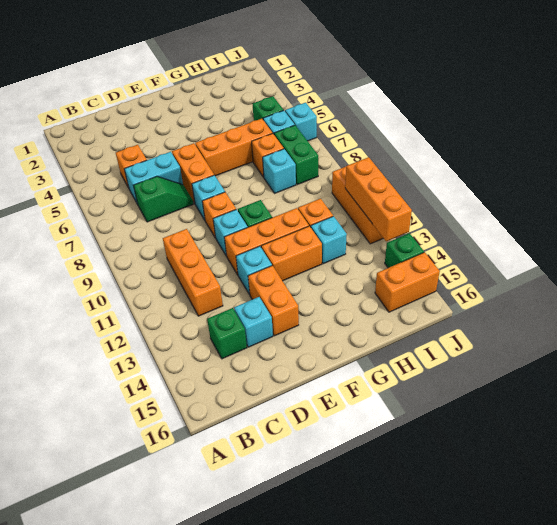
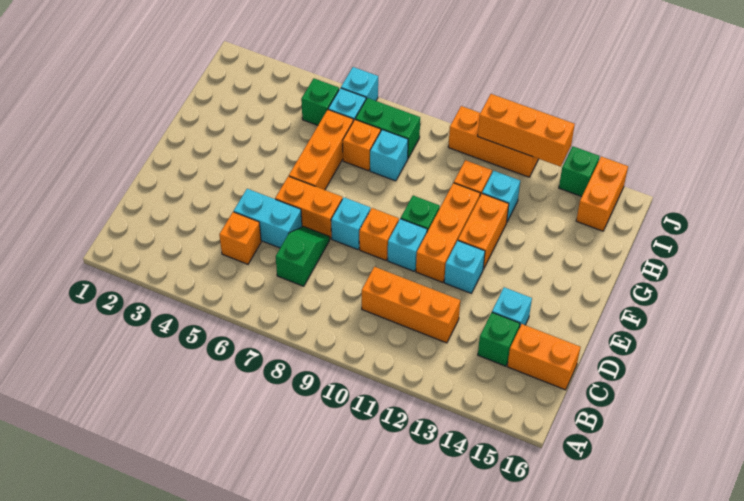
cyan brick C6:D6 level 1 -> cyan brick D5:D6 level 1
orange brick E13:E14 level 1 -> orange brick C15:C16 level 1

